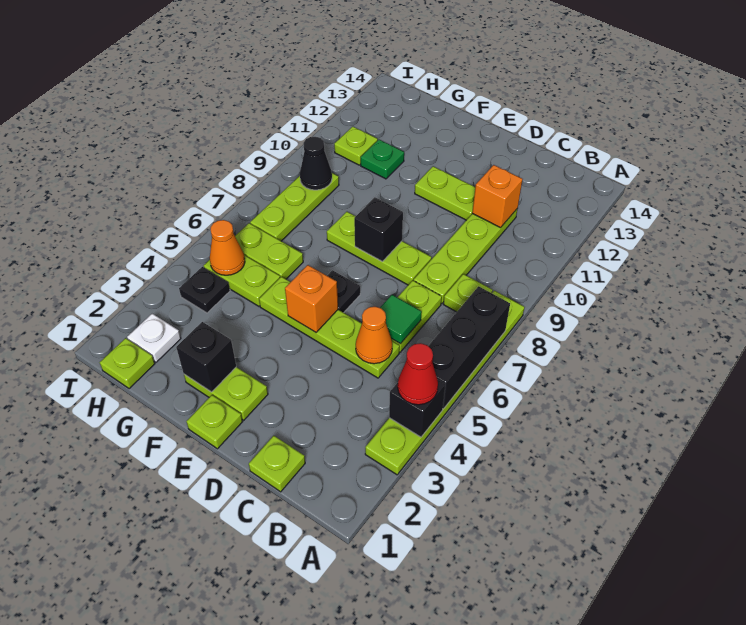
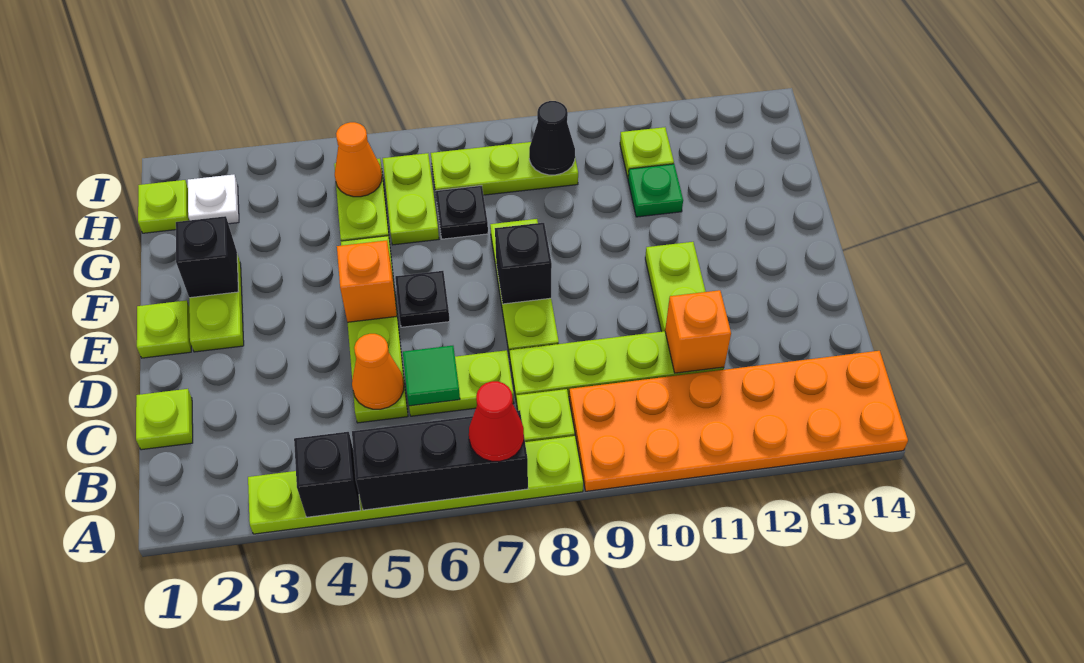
red cone A4 level 3 -> red cone A7 level 3
none -> orange plate A9:B14 level 1
black plate H4 level 1 -> black plate G7 level 1

